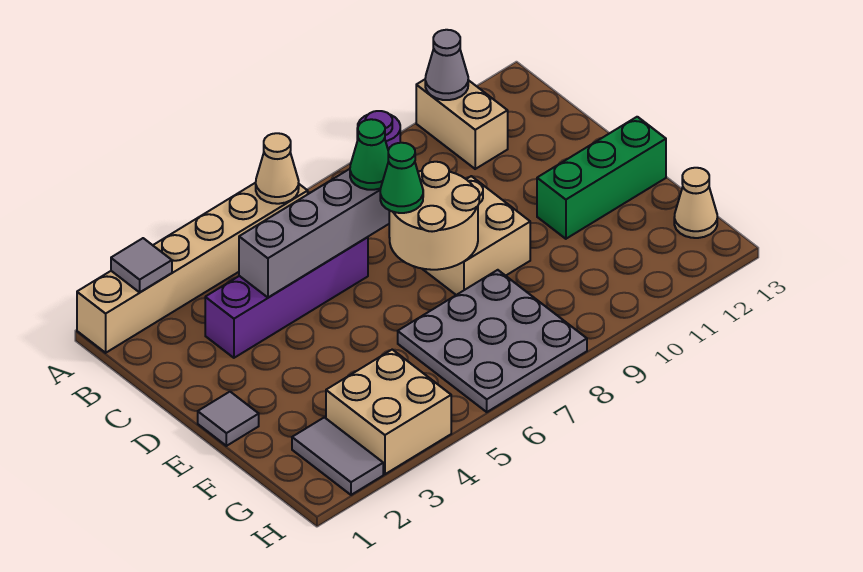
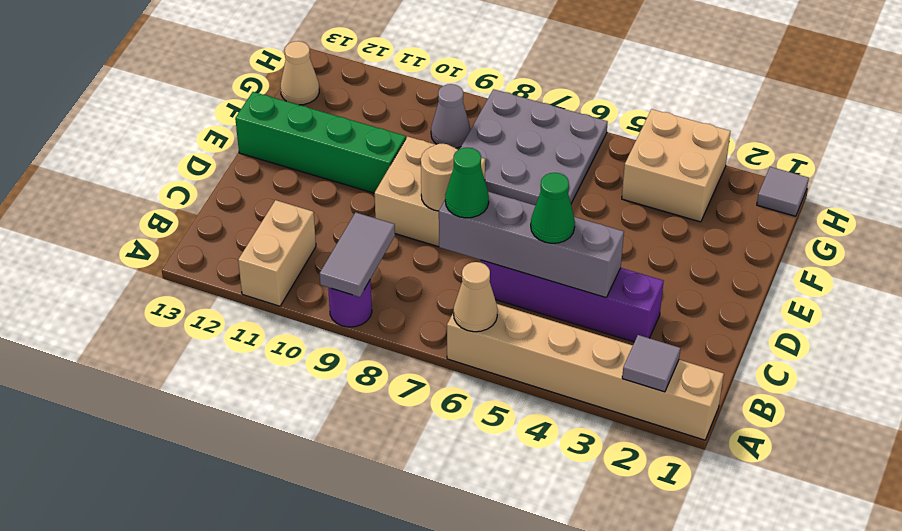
grey cone A11 level 2 -> grey cone G9 level 1
tan round brick D7:E8 level 2 -> tan round brick D8 level 2
green cone D7 level 3 -> green cone C5 level 3
grey tile E1 level 1 -> grey tile H1 level 1
green brick E11:E13 level 1 -> green brick E10:E13 level 1
grey tile G2:H2 level 1 -> grey tile A9:B9 level 2

